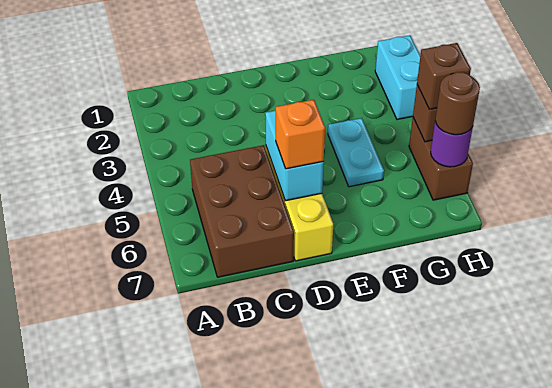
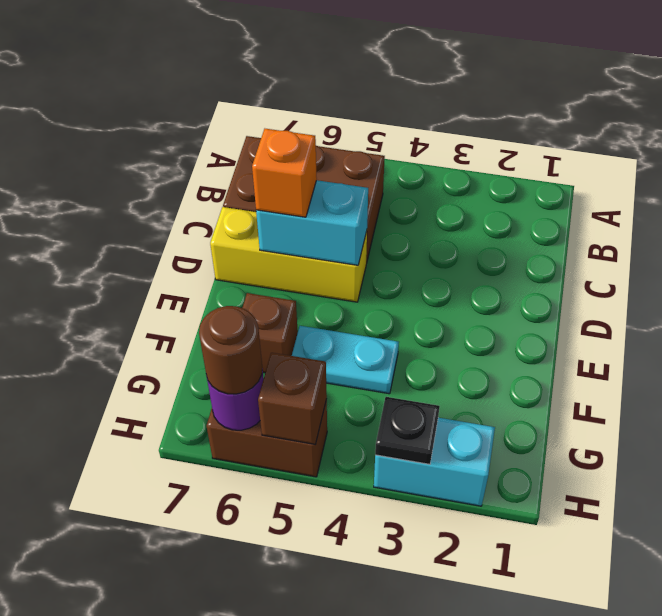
none -> black plate H3 level 2
brown brick H5 level 3 -> brown brick F6 level 1

